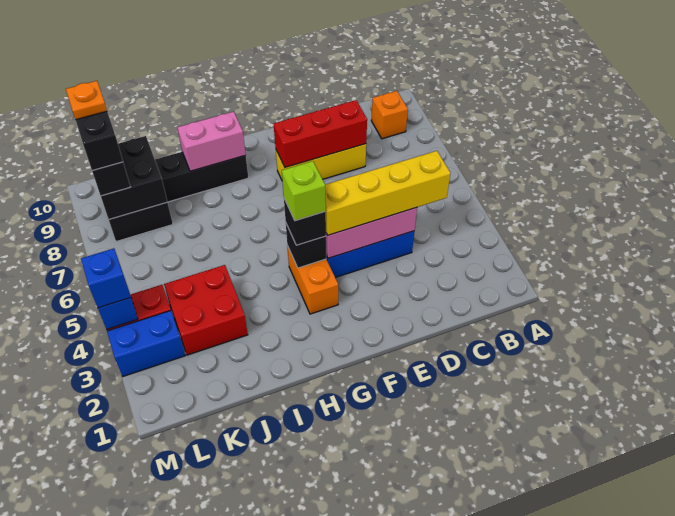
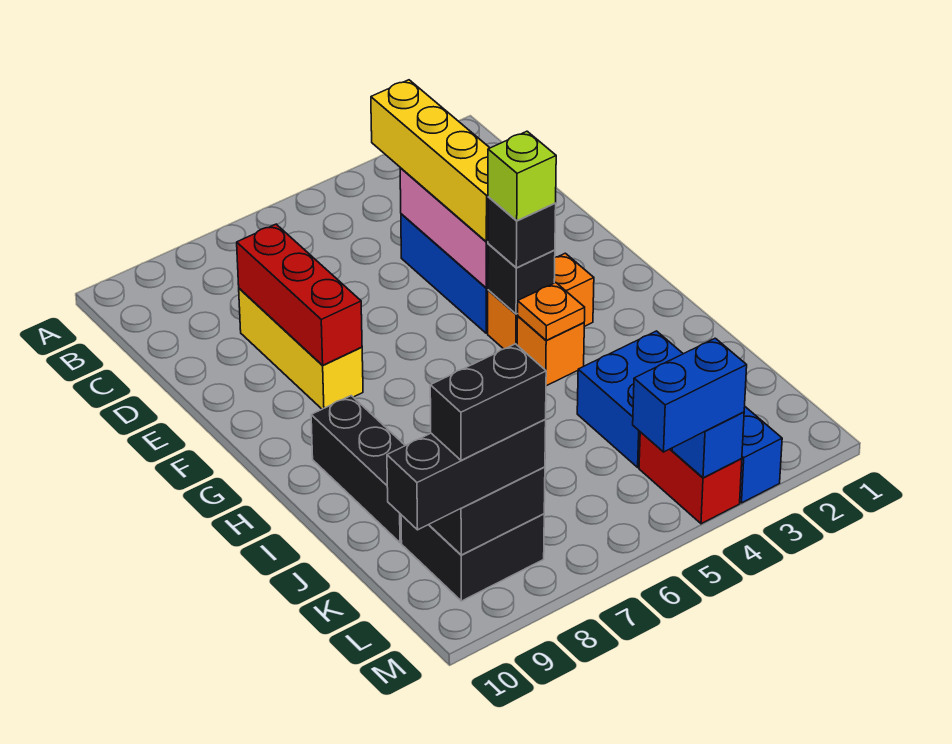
orange brick B9 level 1 -> orange brick H4 level 1
pink brick H9:I9 level 2 -> none
red brick J3:K4 level 1 -> blue brick J3:K4 level 1
orange plate L9 level 5 -> orange plate H4 level 2
blue brick M4 level 3 -> blue brick M4:M5 level 3

